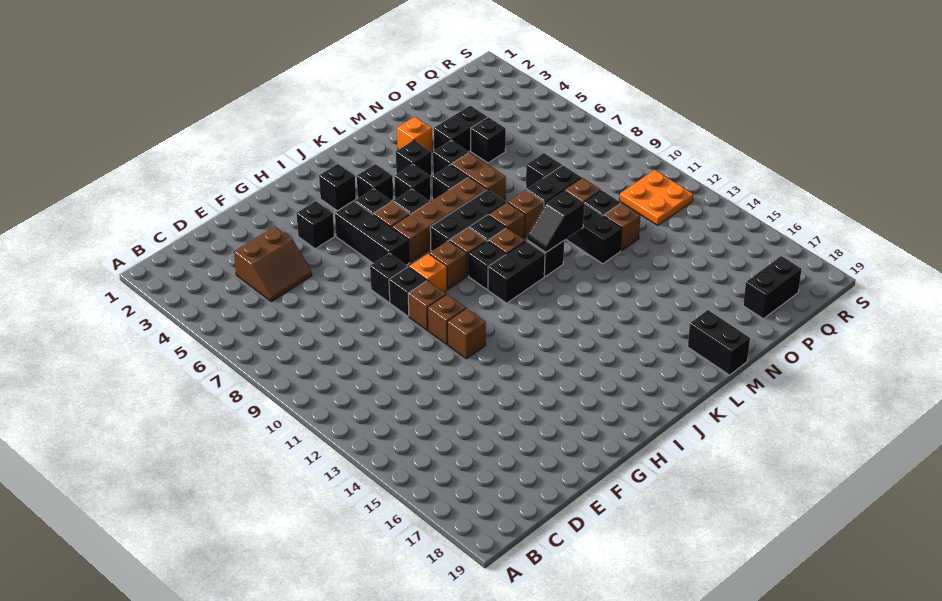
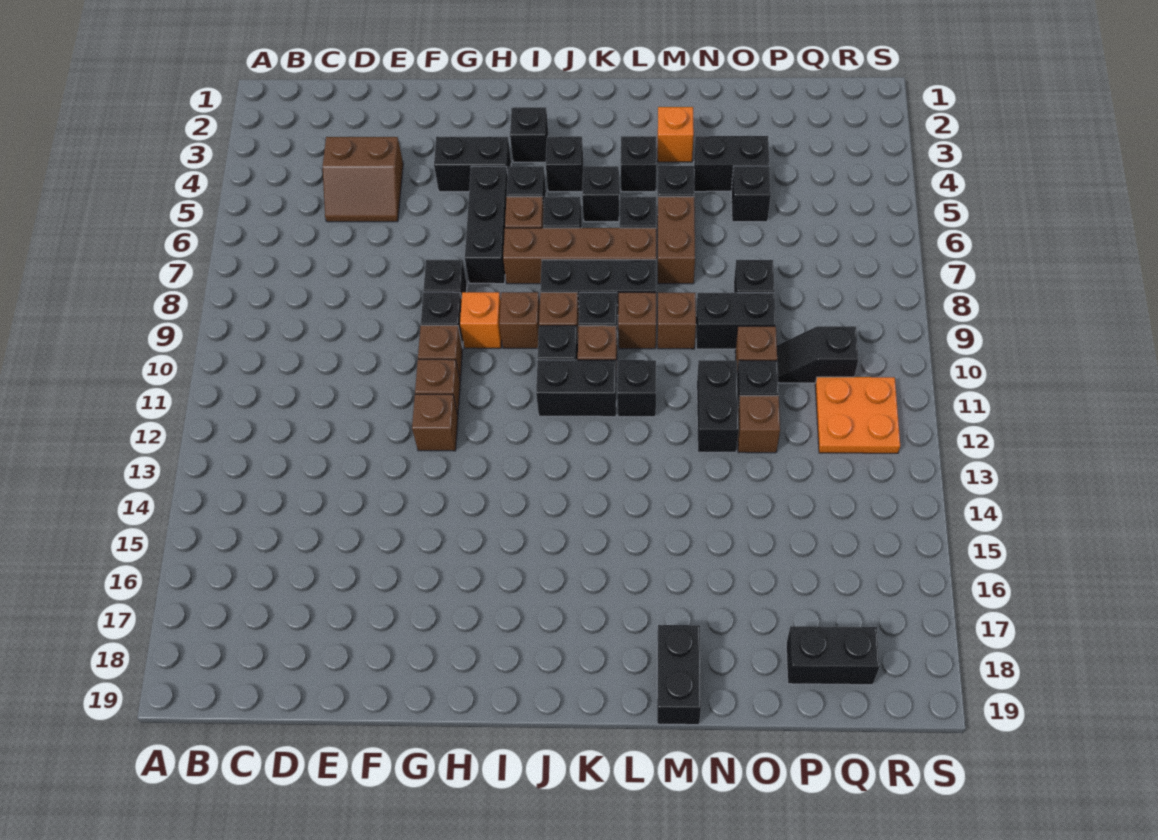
black brick G4 level 1 -> black brick G4:H4 level 1
black slope L11:M11 level 2 top M -> black slope P10:Q10 level 1 top Q

